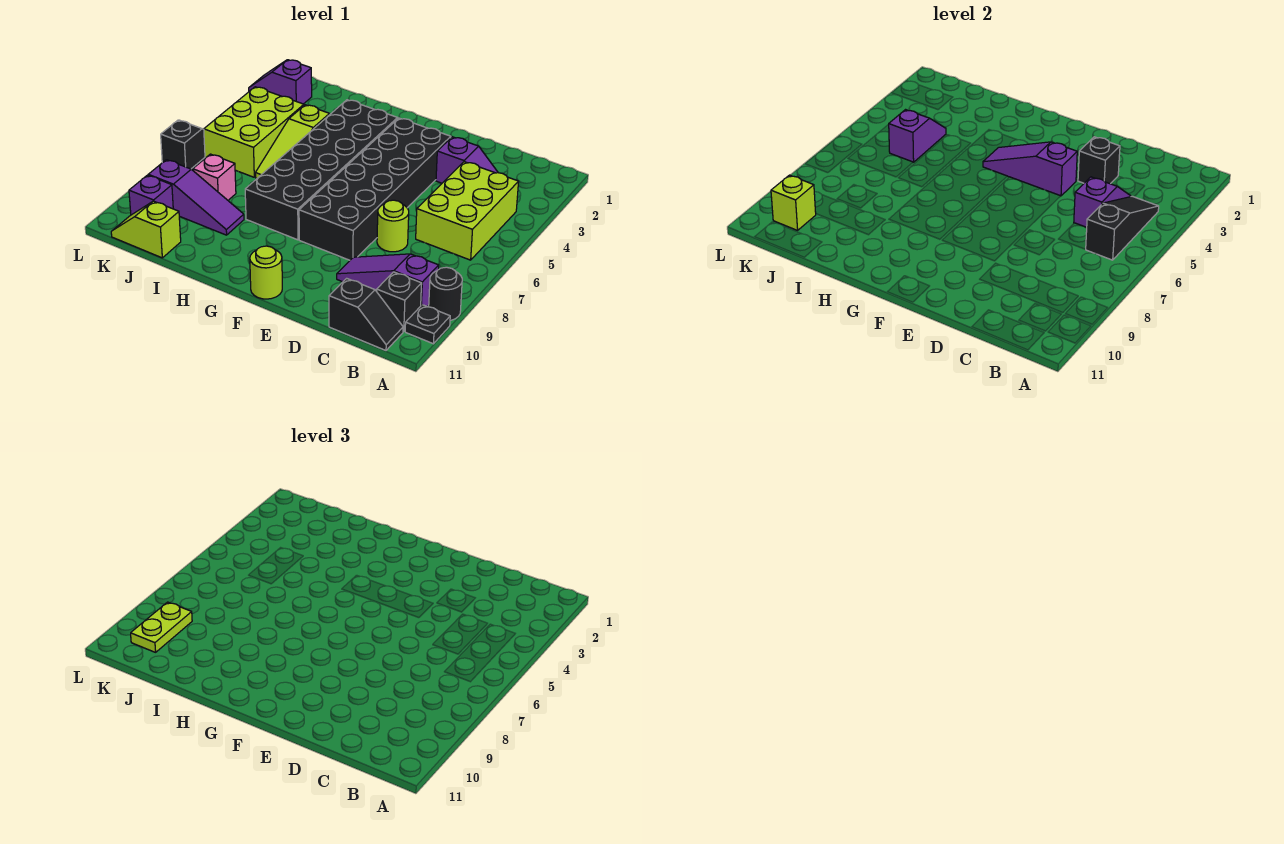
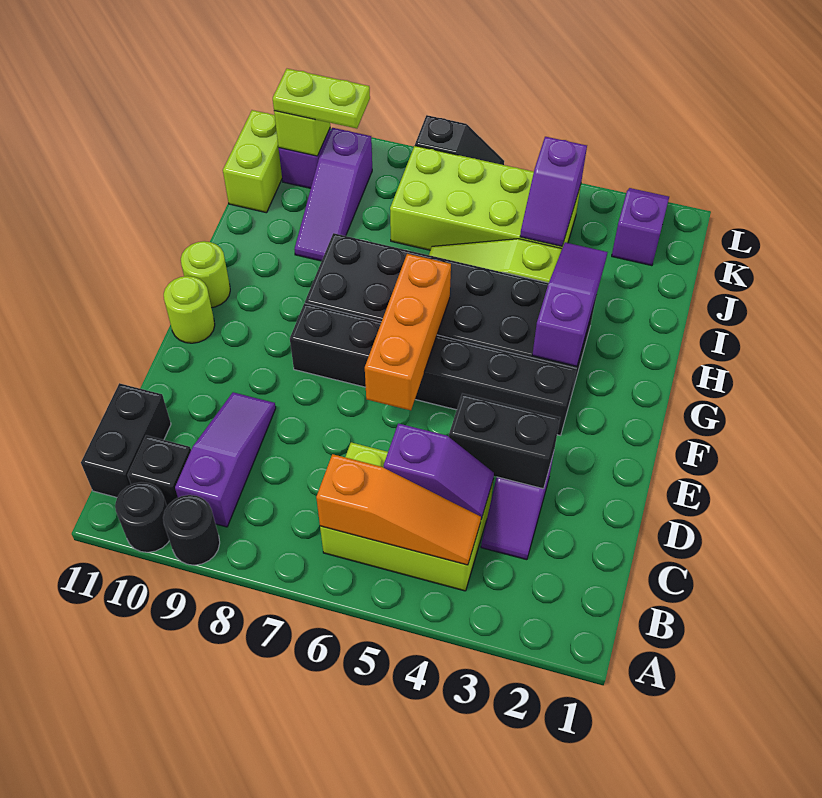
black plate A10 level 1 -> black round brick A10 level 1
black slope B4:B6 level 2 top 6 -> orange slope B4:B6 level 2 top 6
black slope B11:C11 level 1 top C -> black brick B11:C11 level 1
black brick D3 level 2 -> black brick D3:D4 level 2
lime round brick D7 level 1 -> lime round brick G11 level 1
black brick E3:F8 level 1 -> black brick F3:F8 level 1
purple slope E4:G4 level 2 top E -> purple slope G3:I3 level 2 top G
none -> orange brick E6:G6 level 2
lime brick J4:K6 level 1 -> lime brick J4:K7 level 1
purple slope J4:J5 level 2 top 5 -> purple slope J4:K4 level 2 top K
pink brick J8 level 1 -> none
lime slope J11:K11 level 1 top J -> lime brick J11:K11 level 1

